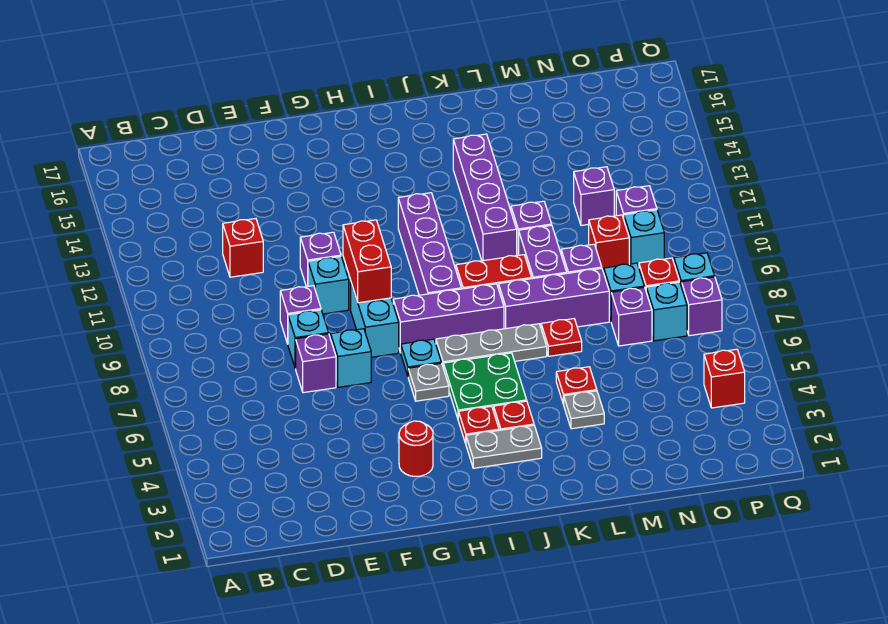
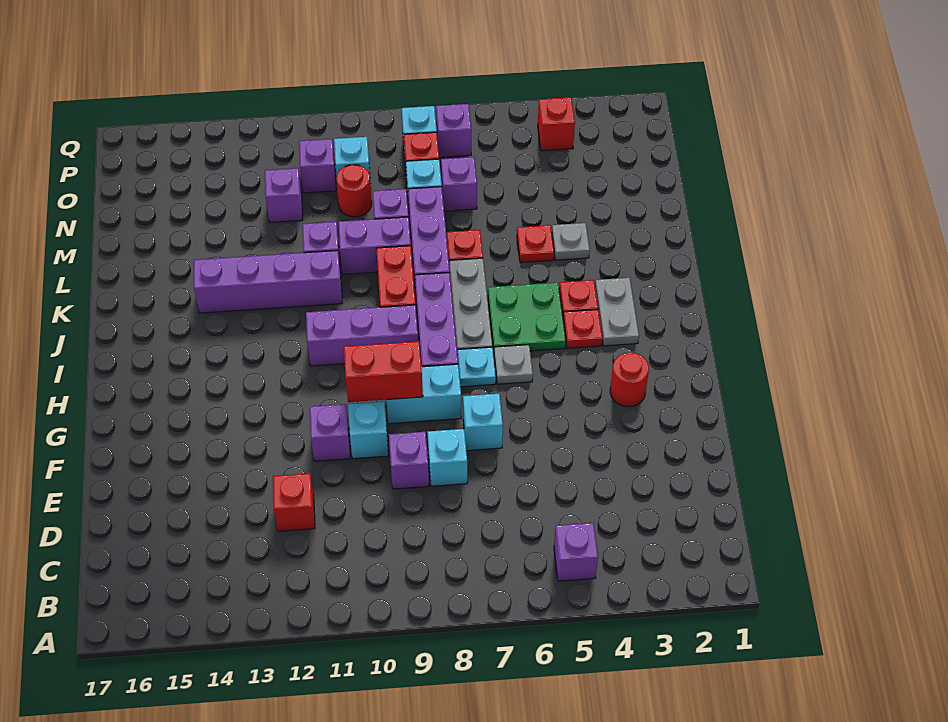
purple brick E7 level 1 -> purple brick B5 level 1
purple brick I9:I12 level 1 -> purple brick I9:I11 level 1
red brick N10 level 1 -> red round brick N10 level 1
cyan brick O7 level 1 -> none

